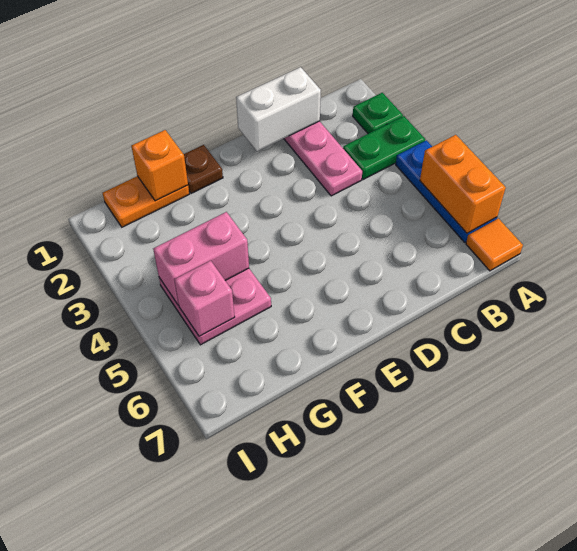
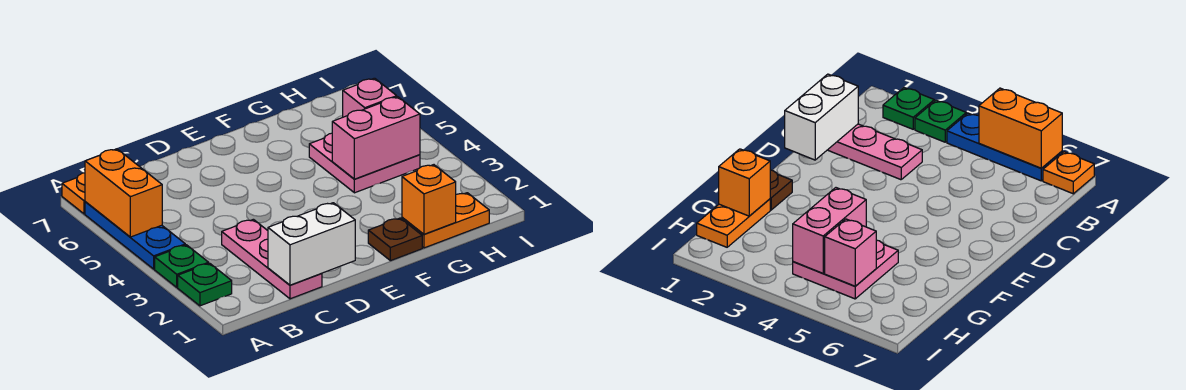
green plate A3:B3 level 1 -> green plate A3 level 1
orange tile A7 level 1 -> orange plate A7 level 1

